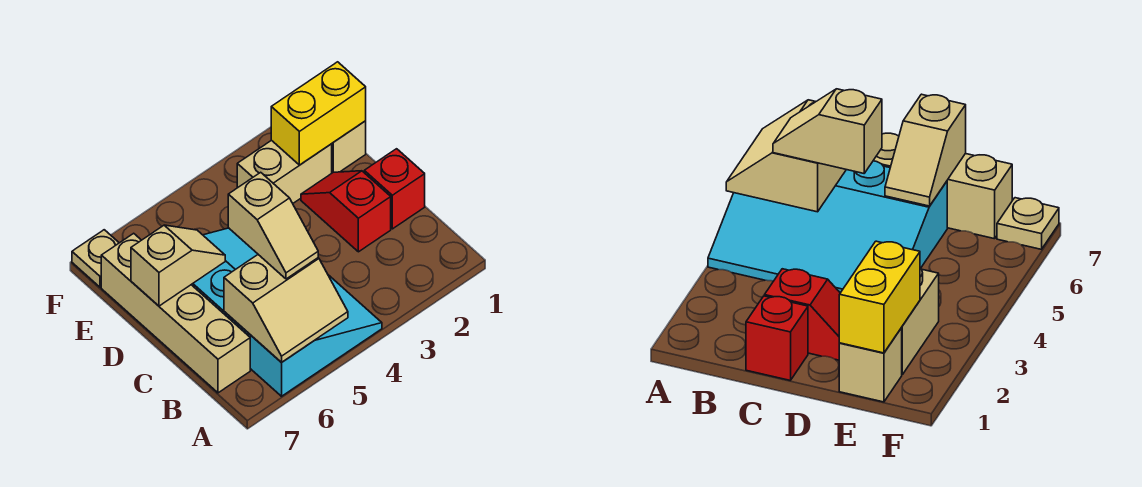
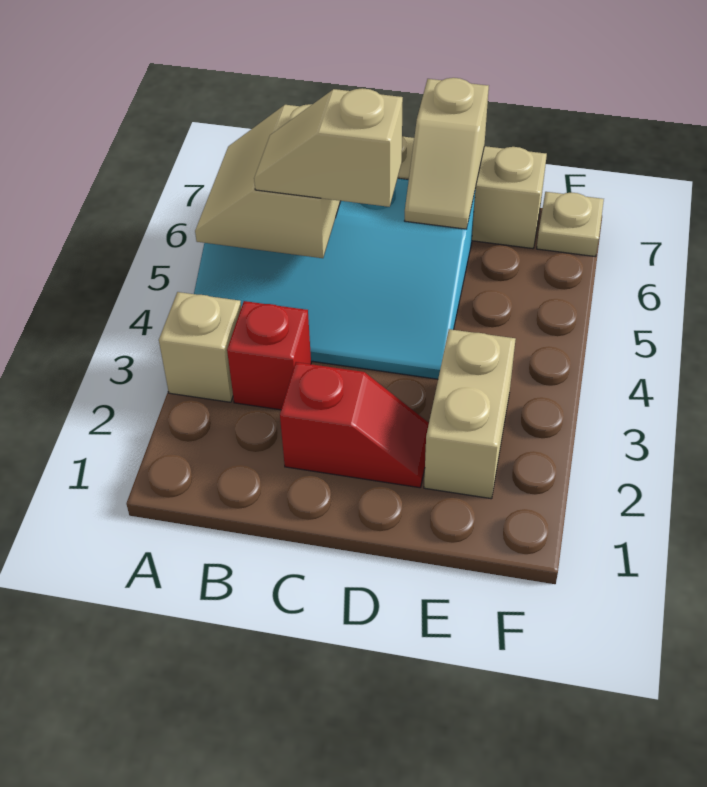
red brick C1 level 1 -> red brick B3 level 1
tan brick E1 level 1 -> tan brick A3 level 1
yellow brick E1:E2 level 2 -> none

